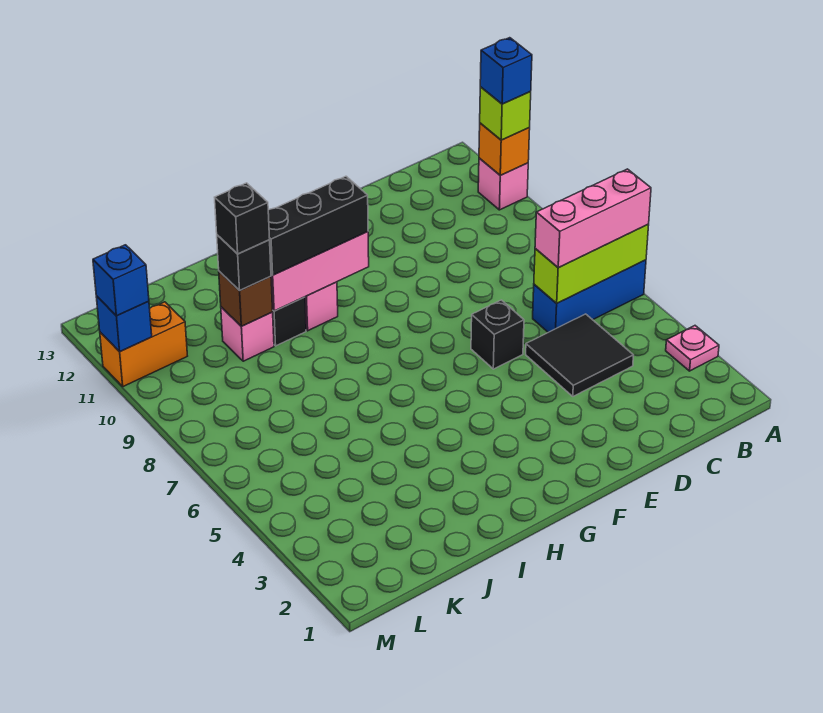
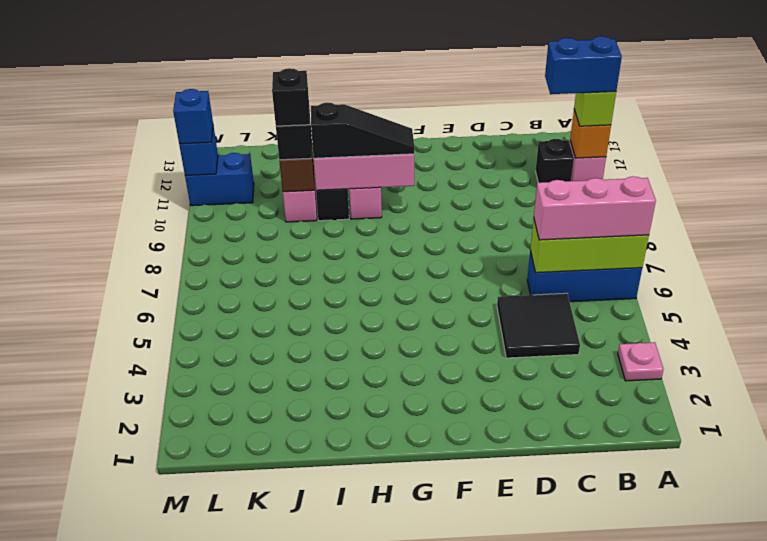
blue brick A11 level 4 -> blue brick A11:B11 level 4
black brick E6 level 1 -> black brick B11 level 1
black brick G10:I10 level 3 -> black slope G10:I10 level 3 top I
orange brick L11:M11 level 1 -> blue brick L11:M11 level 1

